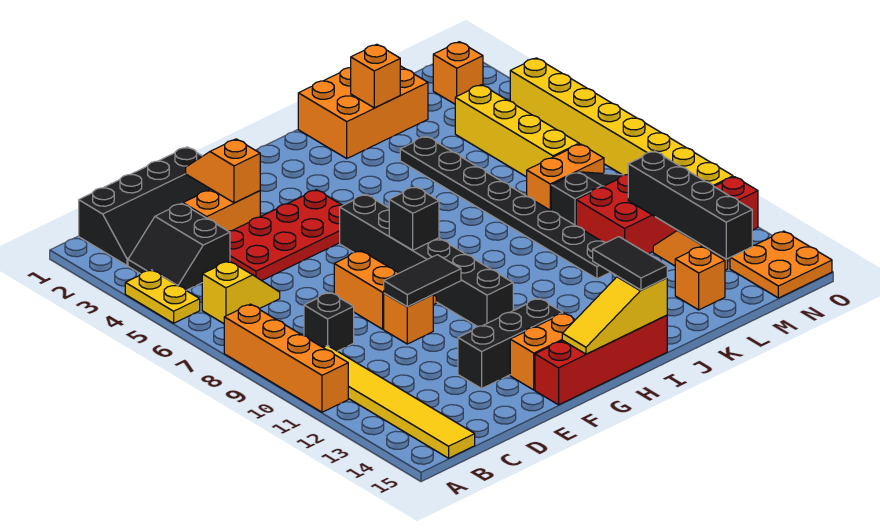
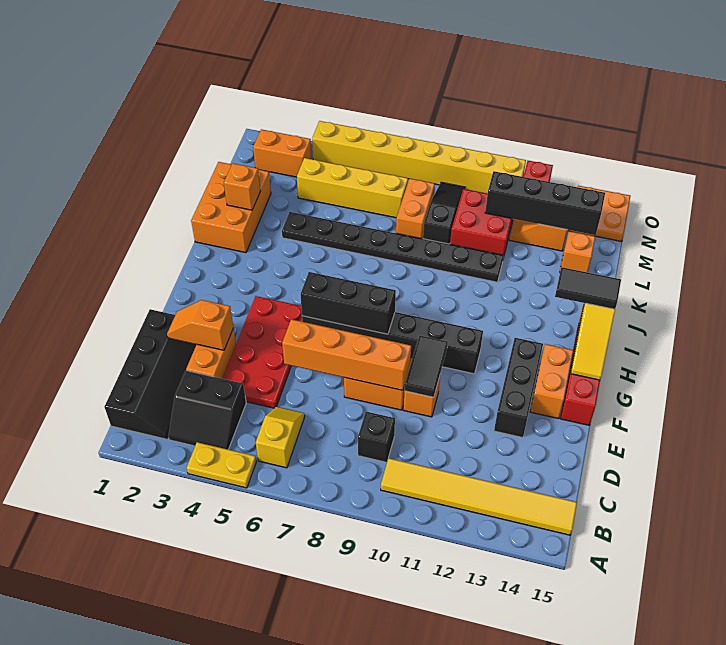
orange brick A8:A11 level 1 -> orange brick E6:E9 level 2
black brick G8 level 2 -> black brick G6:G8 level 2
orange brick N2 level 1 -> orange brick N2:N3 level 1

